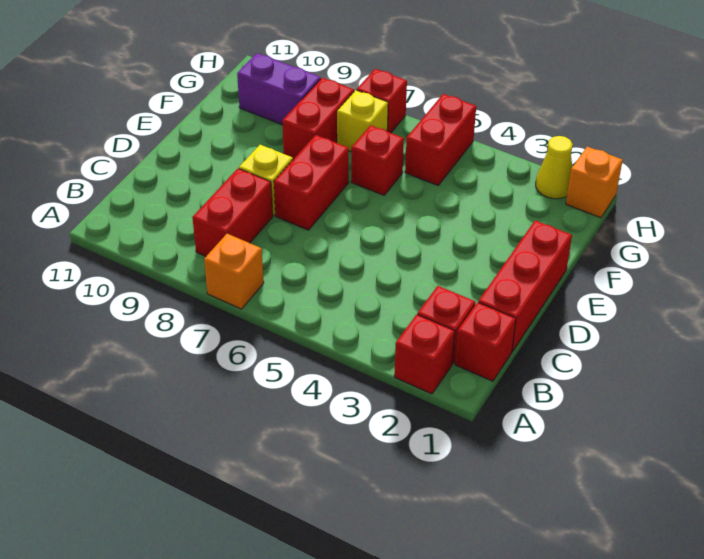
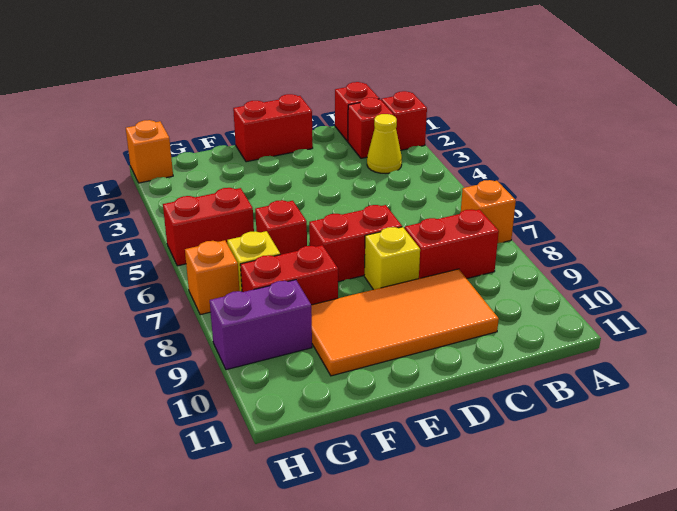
red brick C1:E1 level 1 -> red brick D1:E1 level 1
none -> orange tile C9:F10 level 1
purple brick G9:G10 level 1 -> purple brick G9:H9 level 1
yellow cone H2 level 1 -> yellow cone B3 level 1
red brick H7 level 1 -> orange brick H7 level 1

